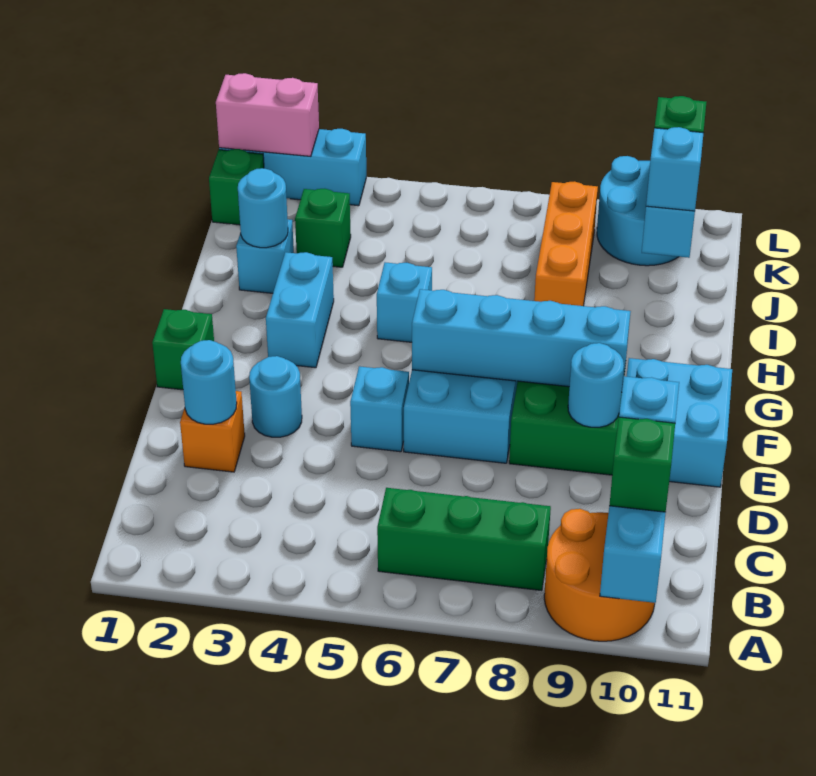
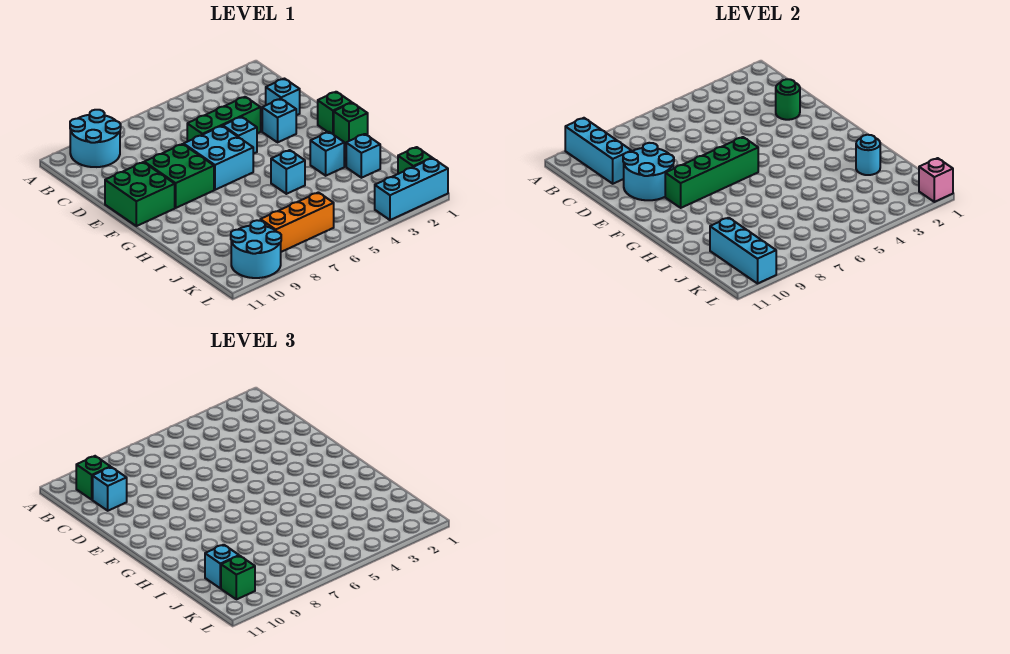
orange round brick A9:B10 level 1 -> cyan round brick A9:B10 level 1
green brick B6:B8 level 1 -> green brick D4:D6 level 1
orange brick D2 level 1 -> cyan brick D2 level 1
cyan round brick D2 level 2 -> green round brick D2 level 2
cyan round brick E3 level 1 -> cyan brick E3 level 1
cyan round brick E9 level 2 -> cyan round brick D9:E10 level 2
cyan brick E10:F11 level 1 -> green brick E10:F11 level 1
cyan brick F6:F9 level 2 -> green brick F6:F9 level 2
cyan brick G3:H3 level 1 -> cyan brick H3 level 1
orange brick I8:K8 level 1 -> orange brick K6:K8 level 1
green brick J3 level 1 -> green brick G1 level 1
pink brick L1:L2 level 2 -> pink brick L1 level 2

